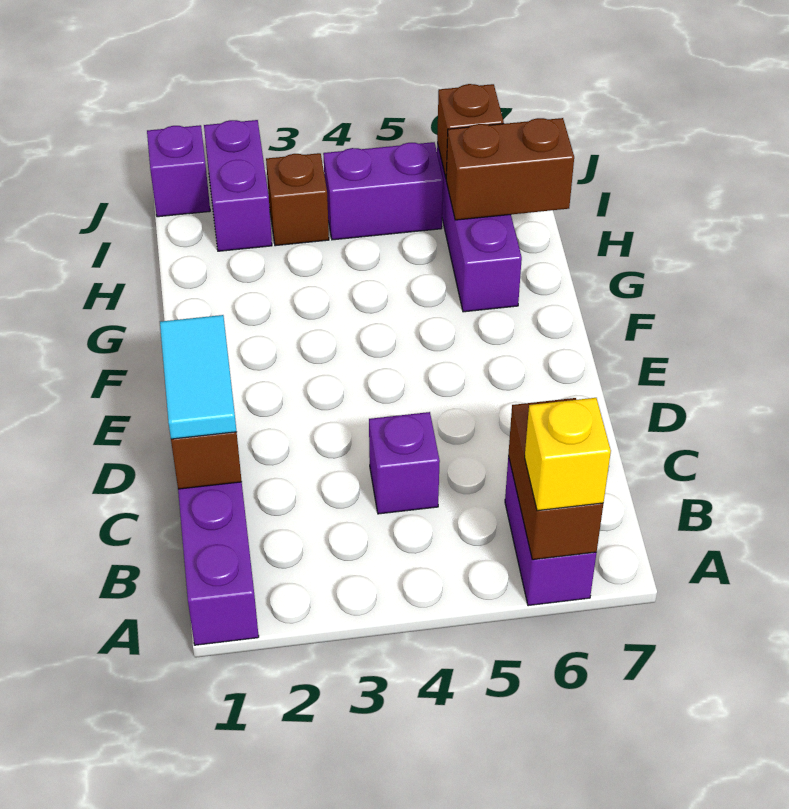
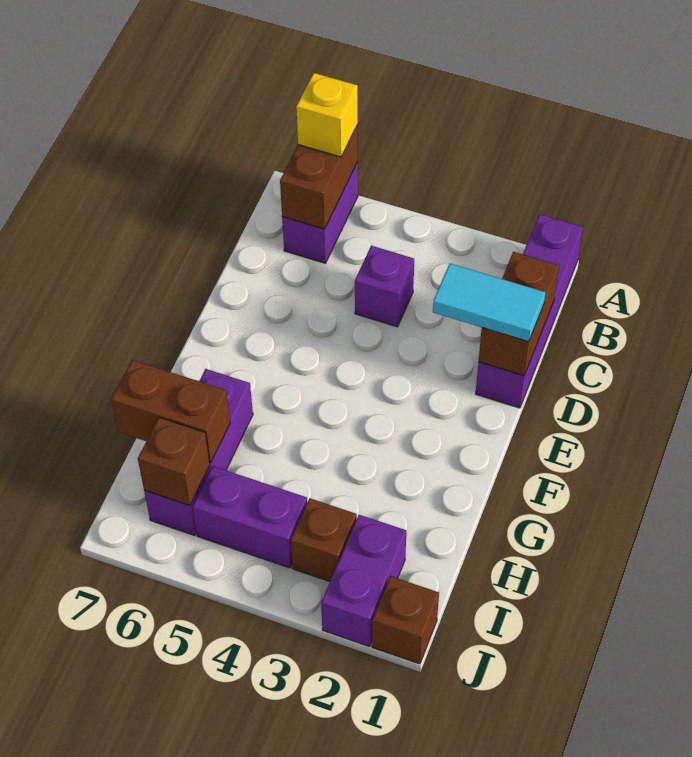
cyan tile C1:D1 level 3 -> cyan tile D1:D2 level 3
purple brick J1 level 1 -> brown brick J1 level 1

